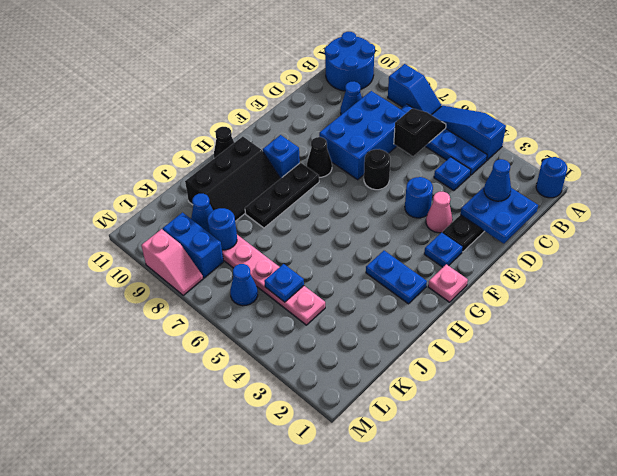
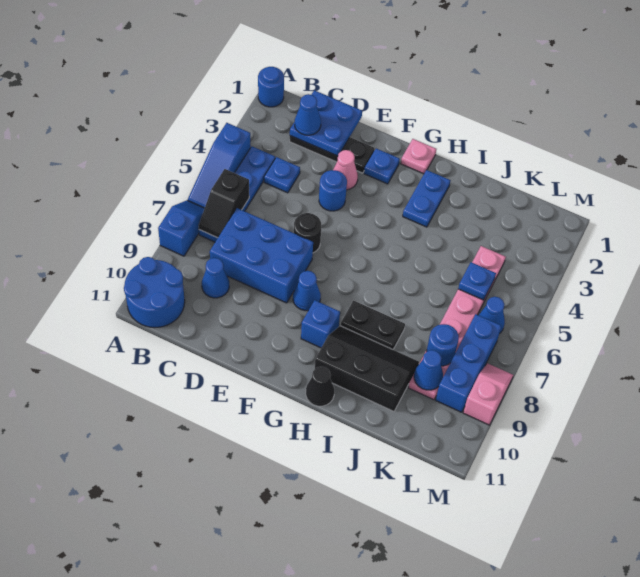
black slope B6:C6 level 2 top C -> black slope B6:B7 level 2 top 6
black cone F8 level 1 -> blue cone F8 level 1
black plate G8:I8 level 1 -> black plate H8:I8 level 1
blue brick L8:L9 level 1 -> blue brick L7:L9 level 1

